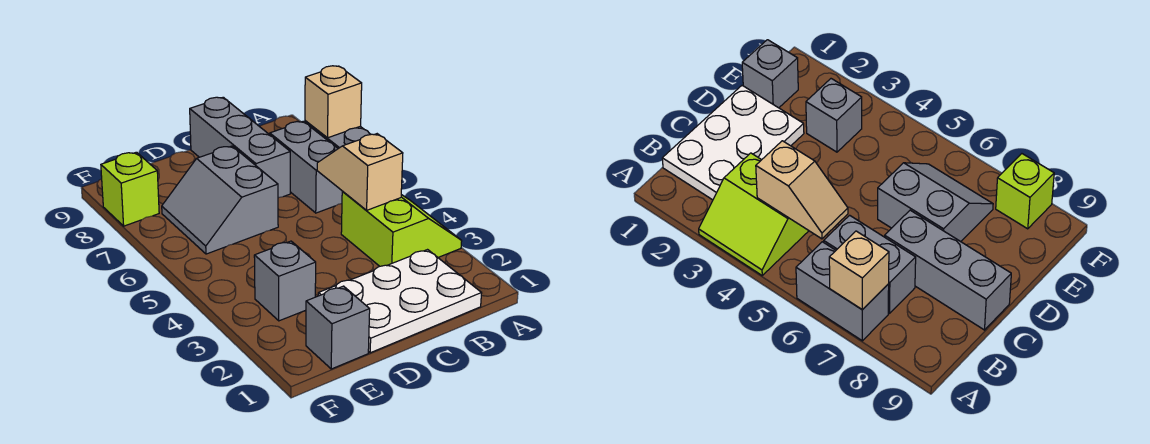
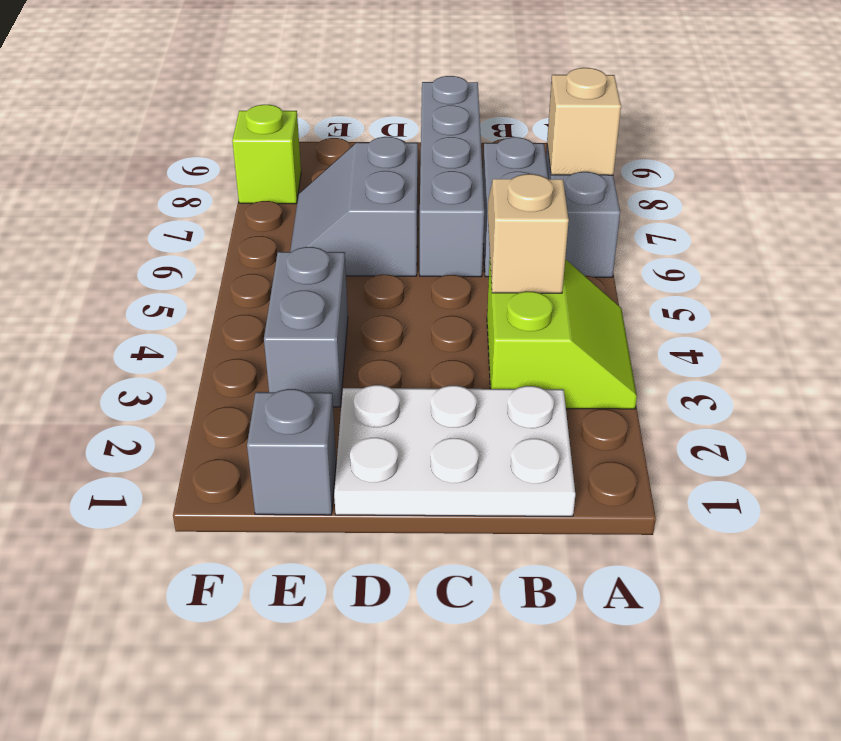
grey brick C7:C9 level 1 -> grey brick C6:C9 level 1
grey brick E3 level 1 -> grey brick E3:E4 level 1

